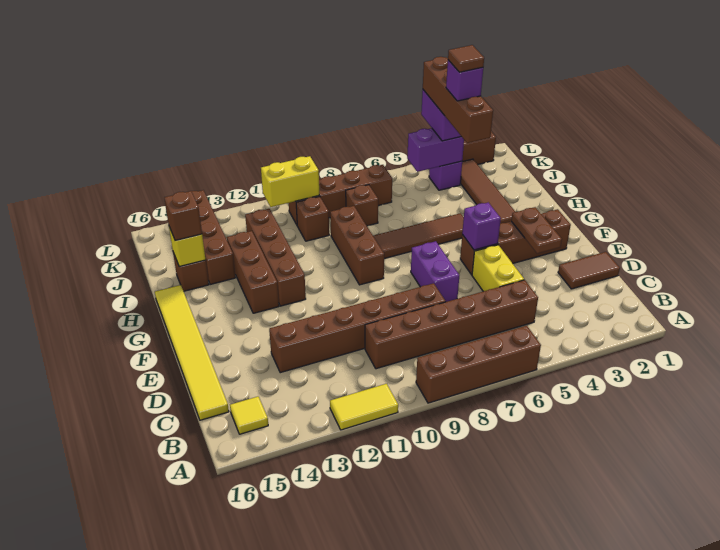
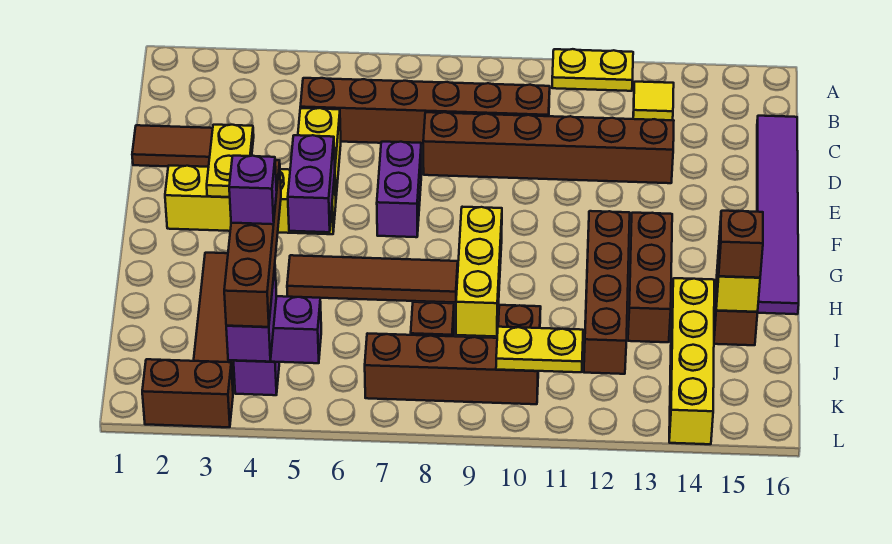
brown brick A6:A9 level 1 -> none
yellow tile A11:A12 level 1 -> yellow plate A11:A12 level 1
yellow tile B15 level 1 -> yellow tile B13 level 1
yellow tile C16:H16 level 1 -> purple tile C16:H16 level 1
brown plate E3:F3 level 2 -> yellow plate E3:F3 level 2
brown brick F2:F5 level 1 -> yellow brick F2:F5 level 1
purple brick F5 level 2 -> purple brick F5:G5 level 2
brown brick G9:I9 level 1 -> yellow brick G9:I9 level 1
brown brick I14:L14 level 1 -> yellow brick I14:L14 level 1
brown tile J4 level 6 -> none
yellow brick K10:K11 level 2 -> yellow plate K10:K11 level 2

